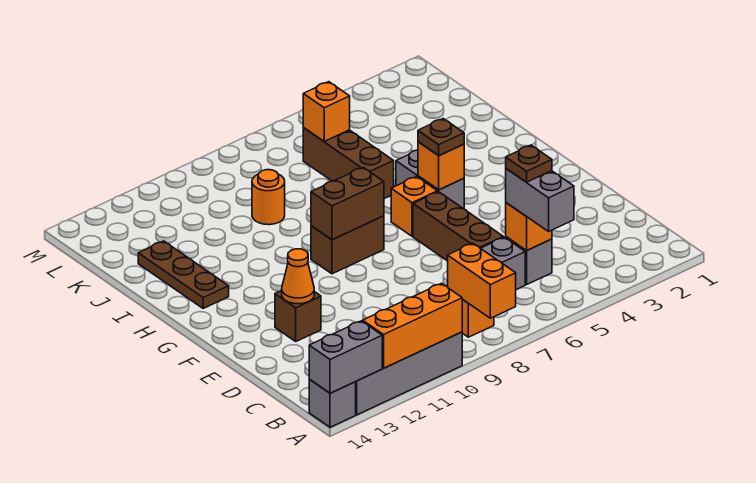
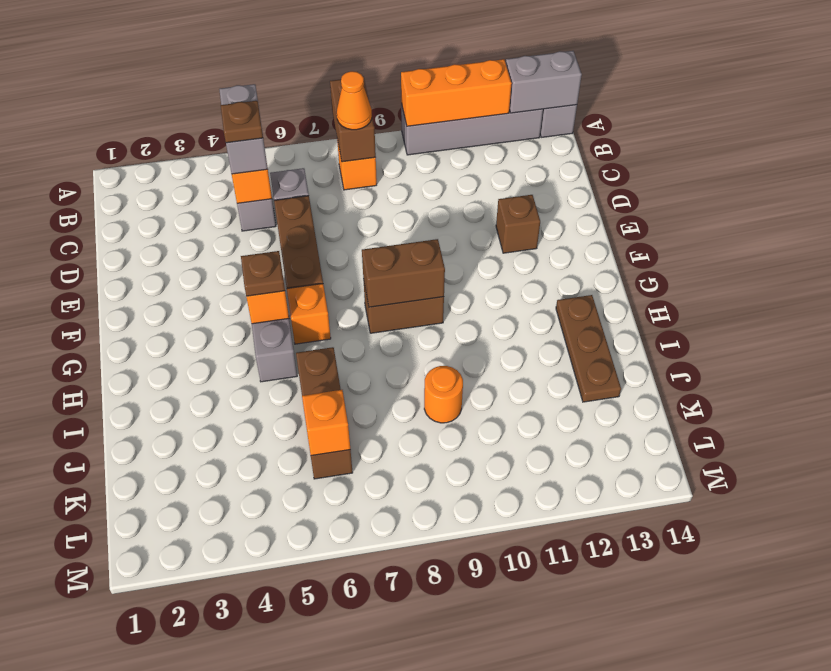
orange brick A8:B8 level 2 -> brown brick A8:B8 level 2
orange cone E12 level 2 -> orange cone B8 level 3

